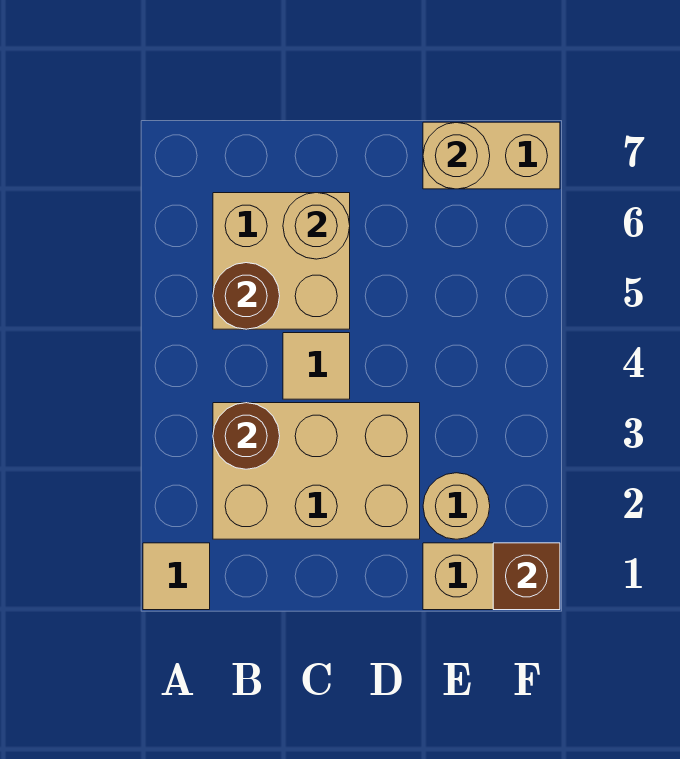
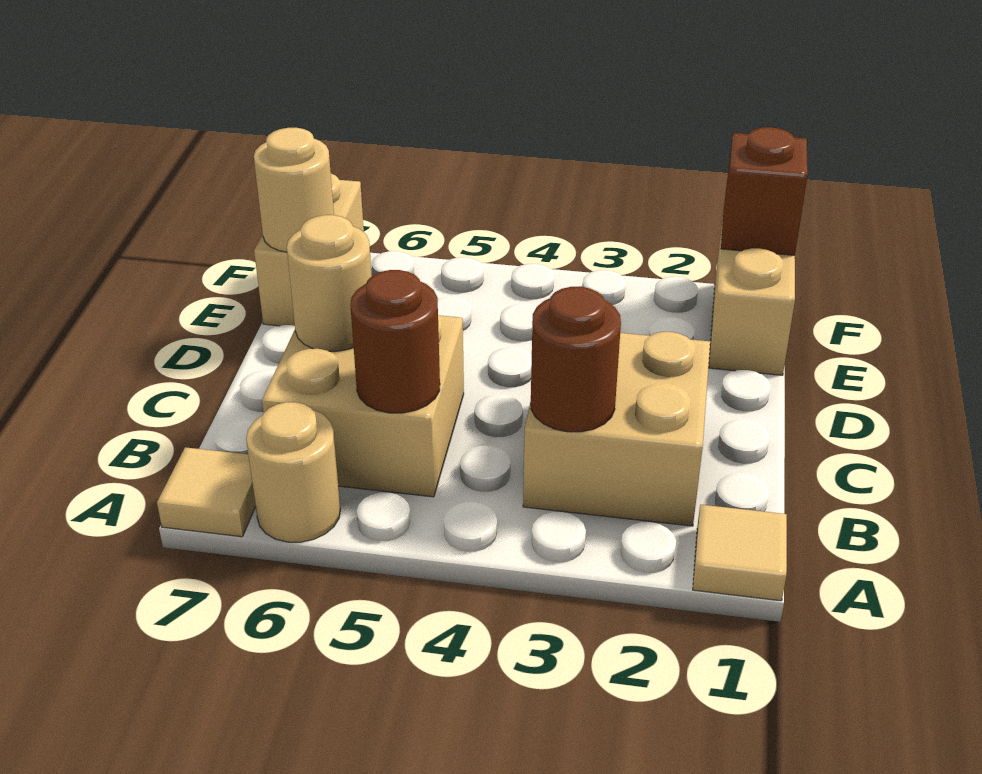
tan brick B2:D3 level 1 -> tan brick B2:C3 level 1
tan tile C4 level 1 -> tan tile A7 level 1
tan round brick E2 level 1 -> tan round brick A6 level 1

